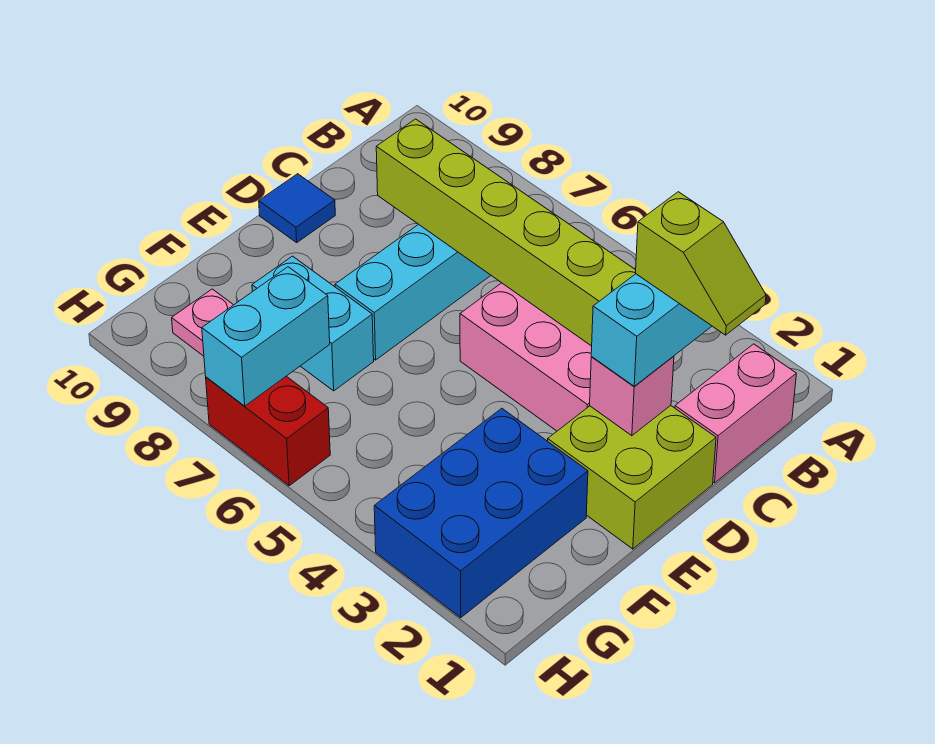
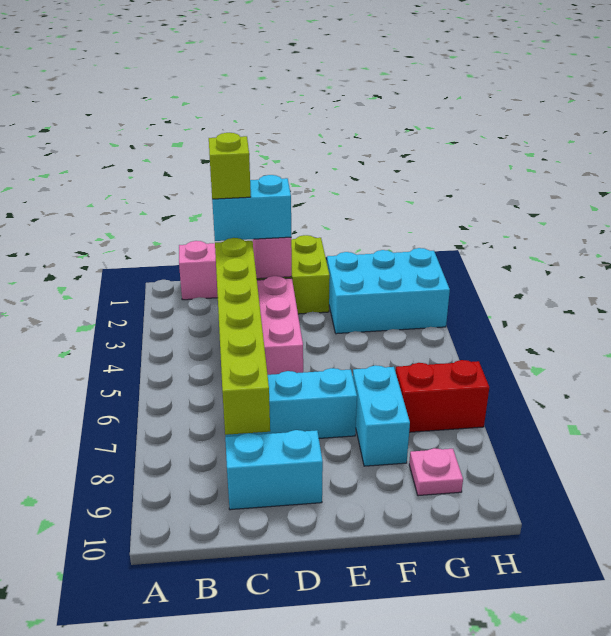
blue tile D10 level 1 -> none
blue brick F2:H3 level 1 -> cyan brick F2:H3 level 1
cyan brick G7:H7 level 2 -> cyan brick C9:D9 level 1
red brick H6:H7 level 1 -> red brick G7:H7 level 1

